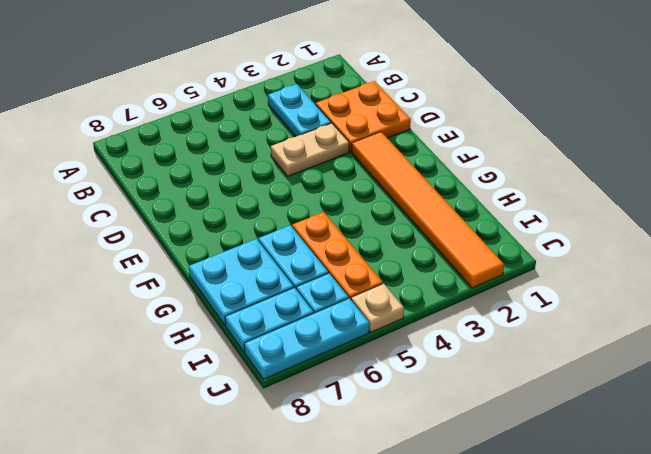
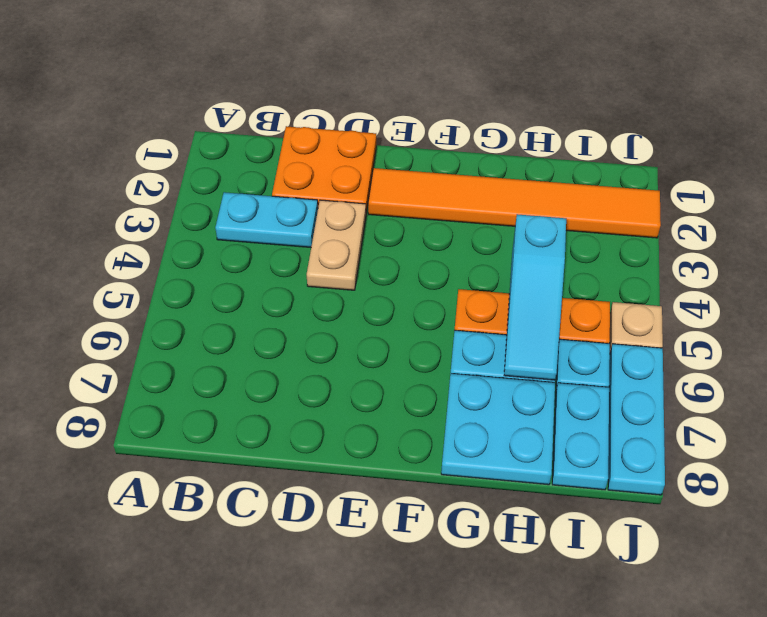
none -> cyan slope H4:H6 level 2 top 4

